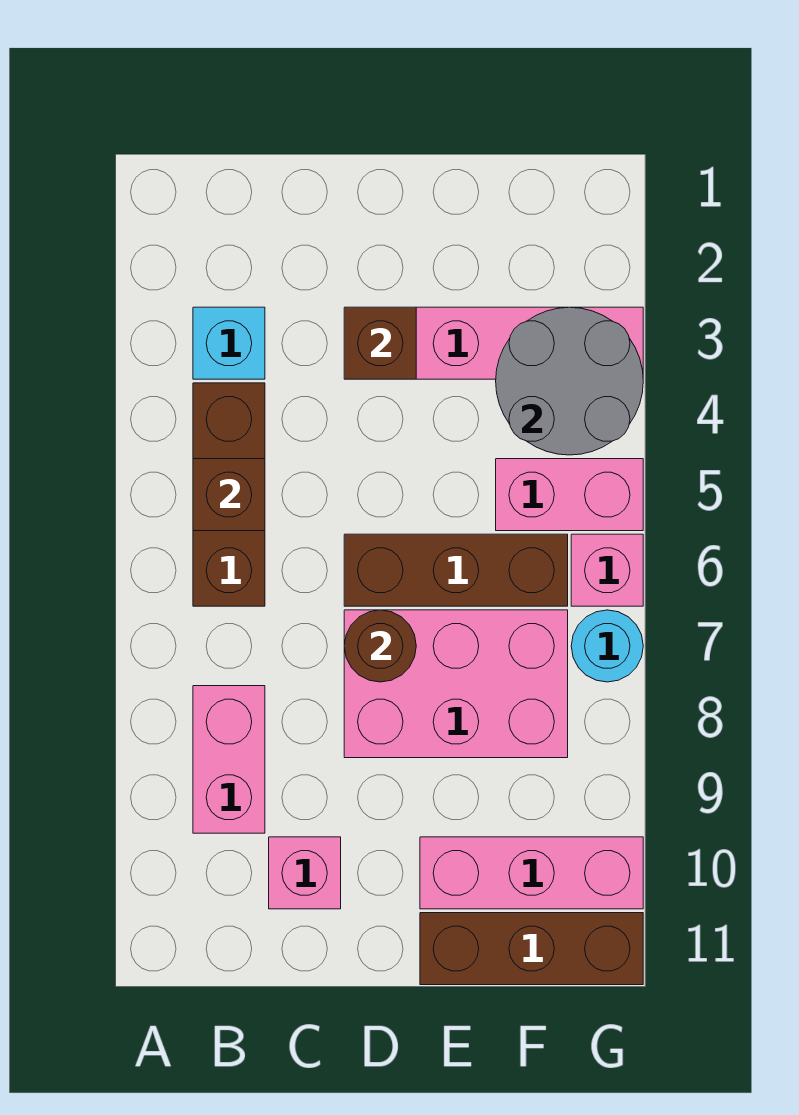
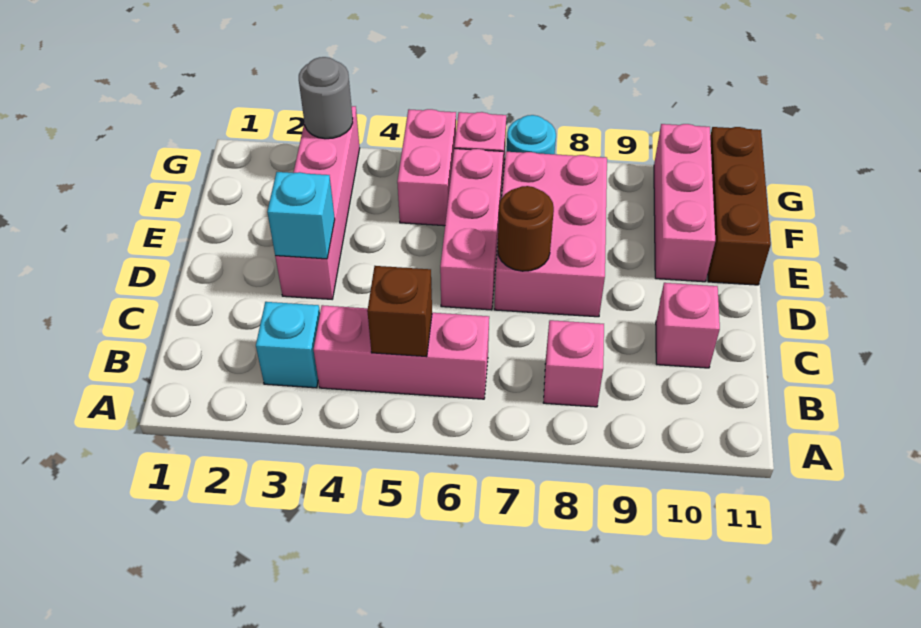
brown brick B4:B6 level 1 -> pink brick B4:B6 level 1
pink brick B8:B9 level 1 -> pink brick B8 level 1
brown brick D3 level 2 -> cyan brick D3 level 2
brown brick D6:F6 level 1 -> pink brick D6:F6 level 1
grey round brick F3:G4 level 2 -> grey round brick G3 level 2

